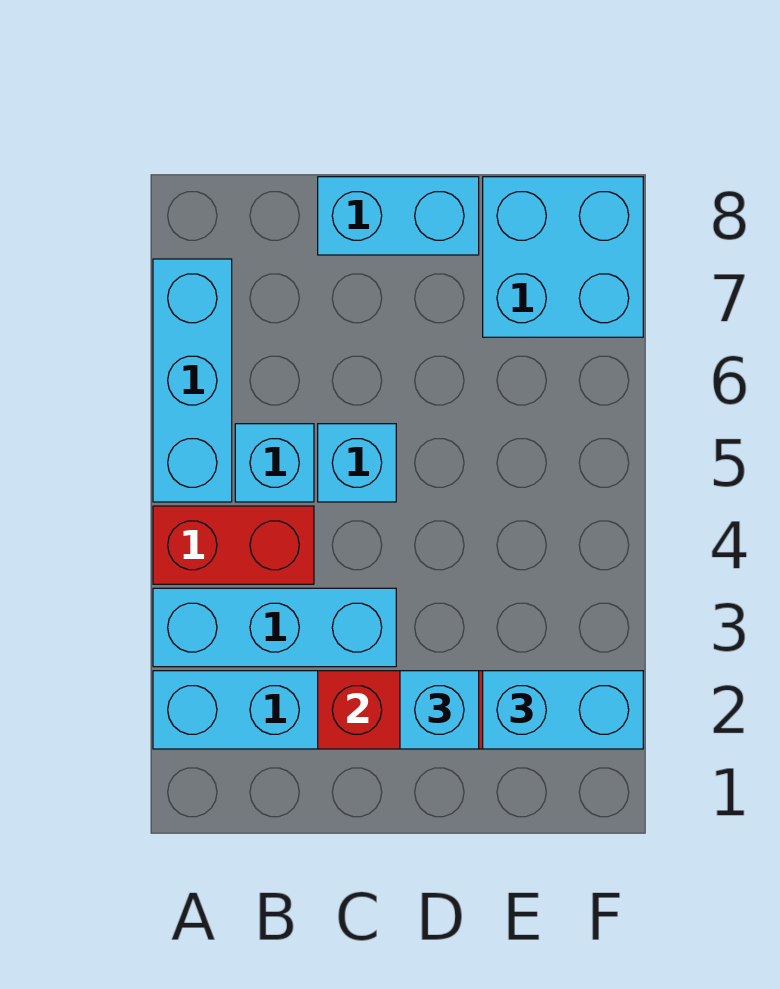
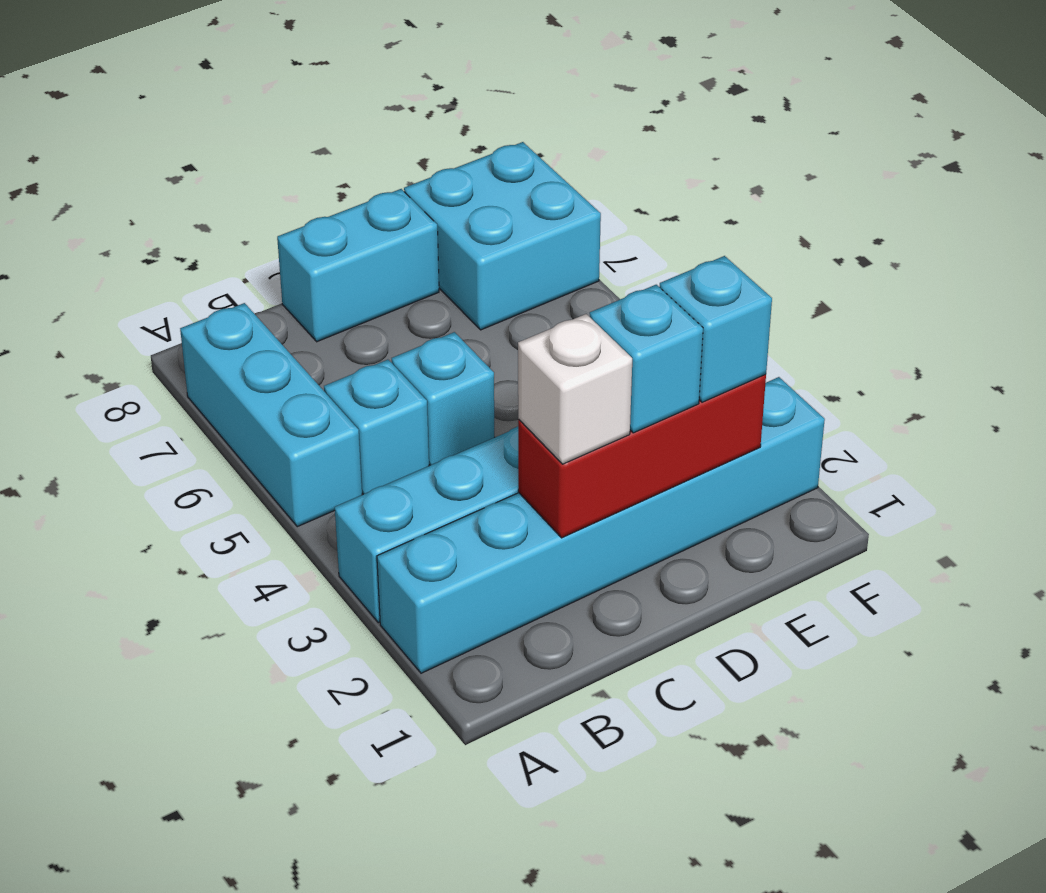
red brick A4:B4 level 1 -> none
none -> white brick C2 level 3
cyan brick E2:F2 level 3 -> cyan brick E2 level 3

